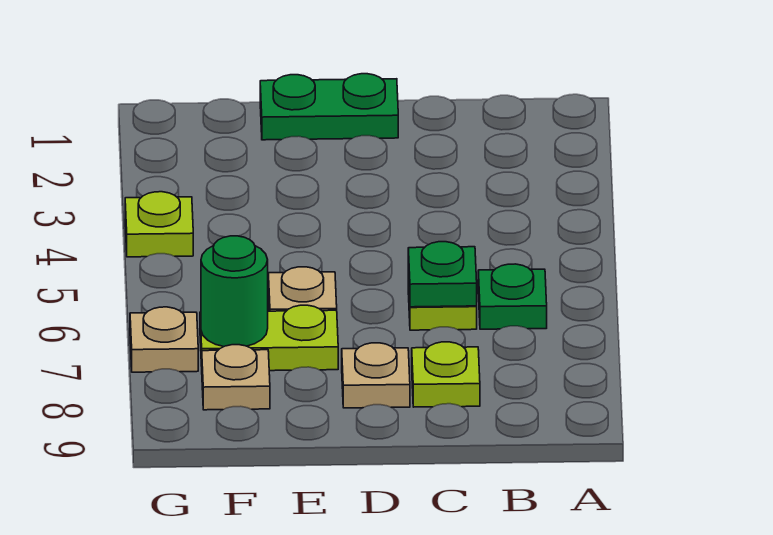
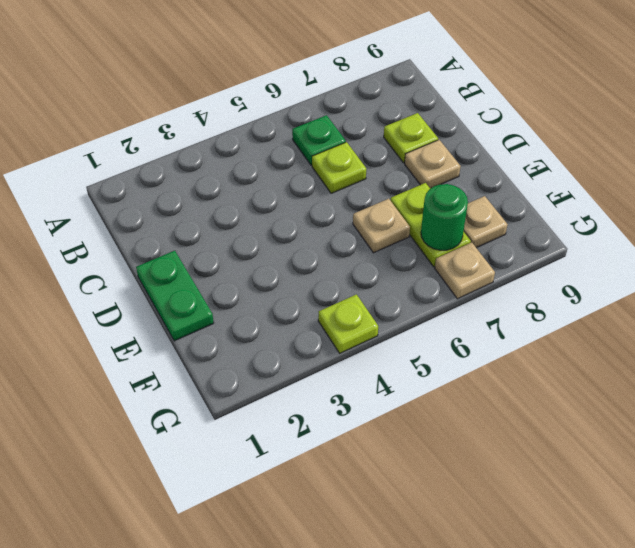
green plate C6 level 2 -> none

